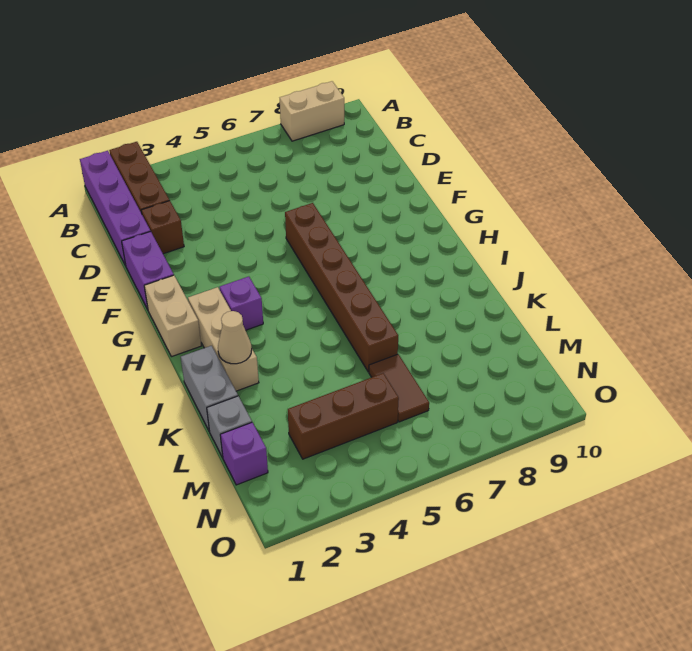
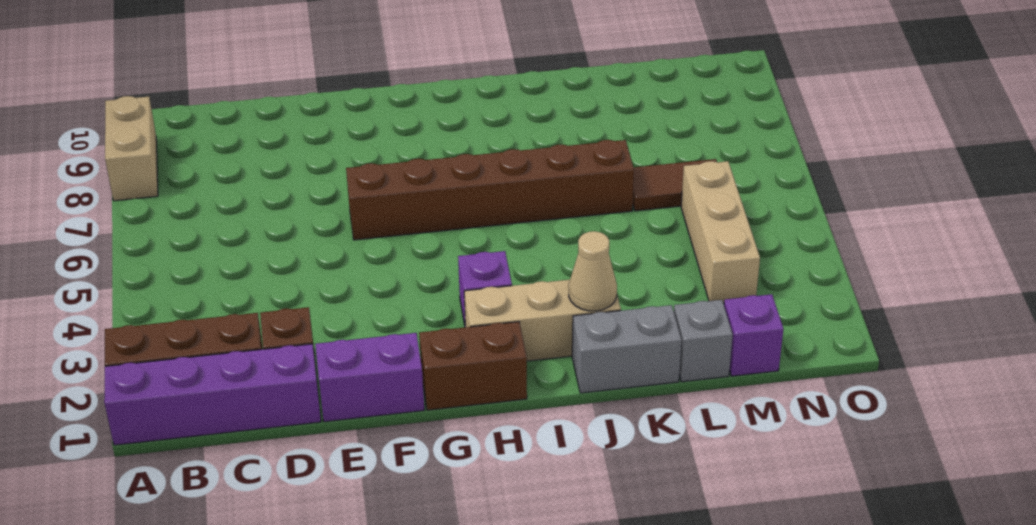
tan brick G1:H1 level 1 -> brown brick G1:H1 level 1
brown brick M3:M5 level 1 -> tan brick M3:M5 level 1

